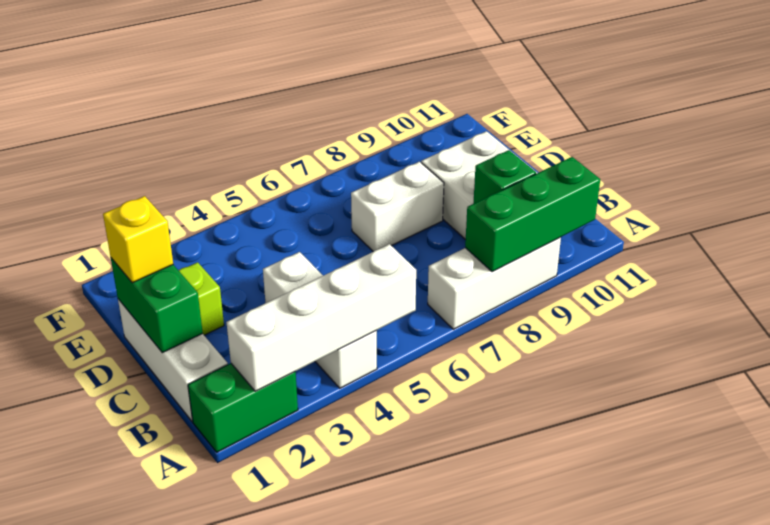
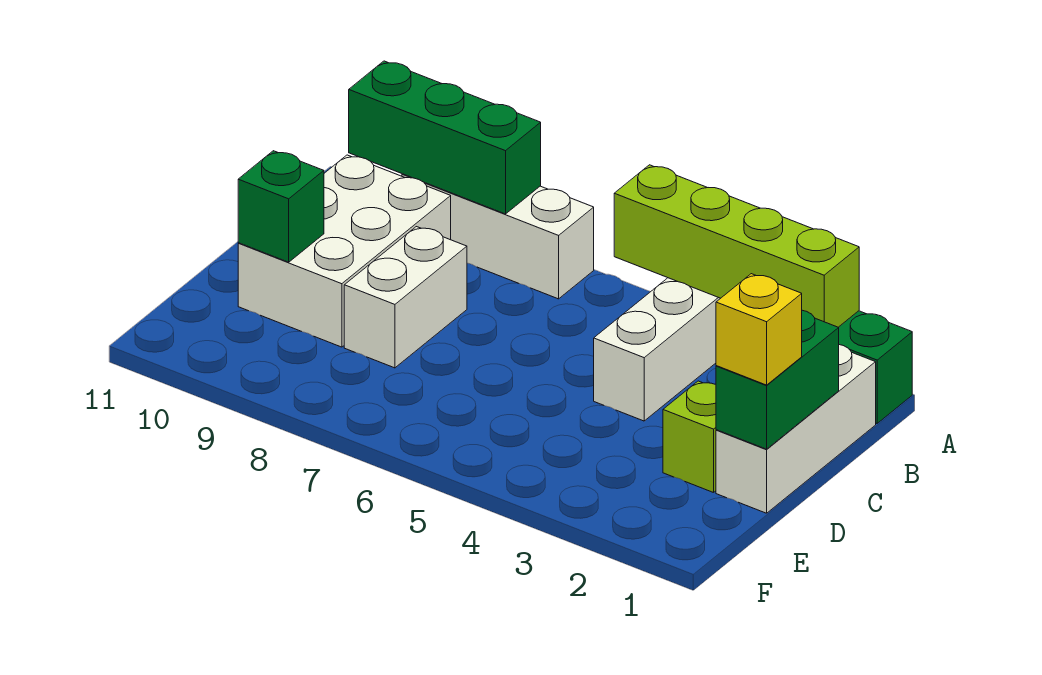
white brick A2:A5 level 2 -> lime brick A2:A5 level 2
green brick B9 level 2 -> green brick D10 level 2
white brick D7:D8 level 1 -> white brick C8:D8 level 1

